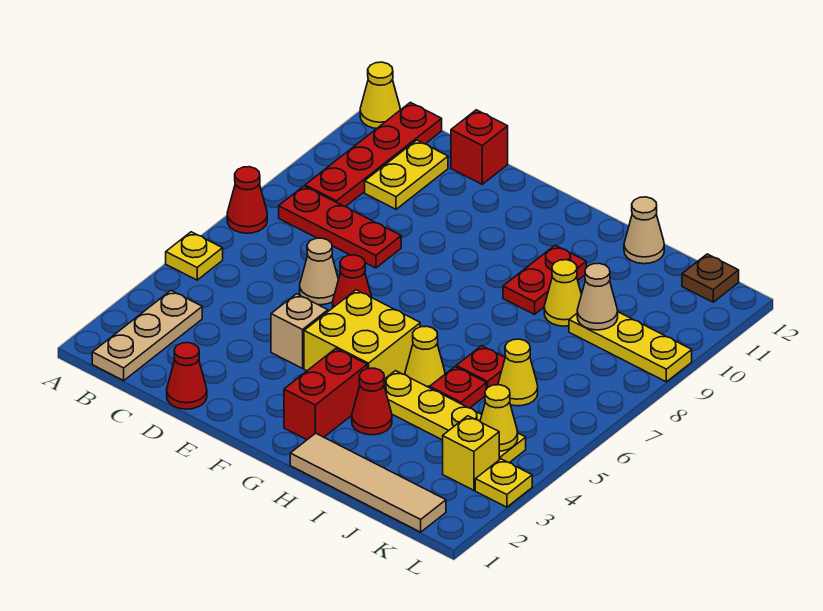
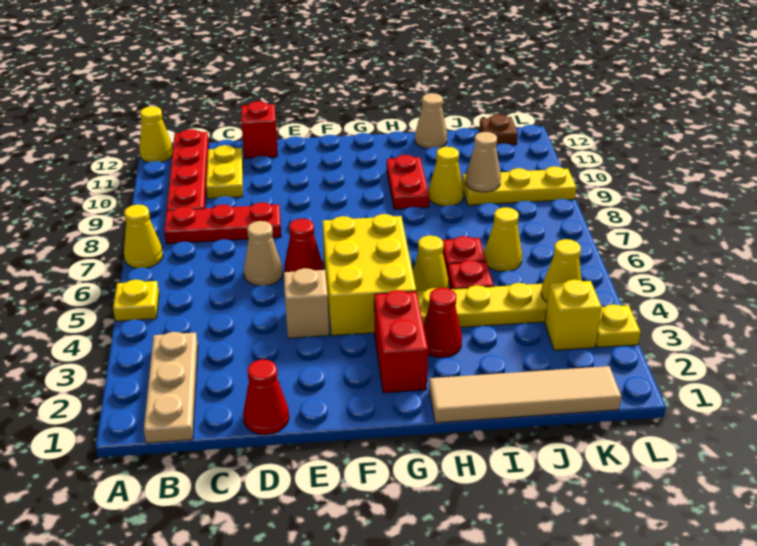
red cone A7 level 1 -> yellow cone A7 level 1
yellow brick F4:G5 level 1 -> yellow brick F4:G6 level 1

